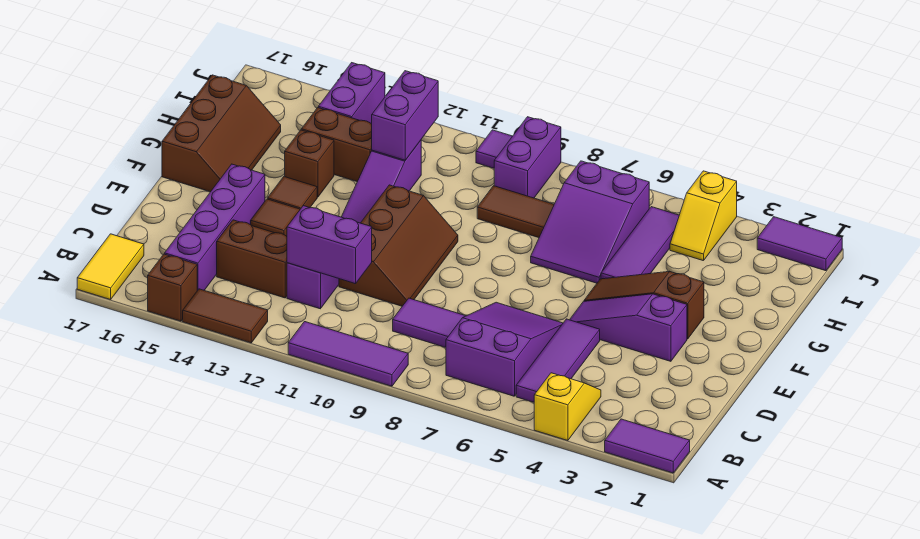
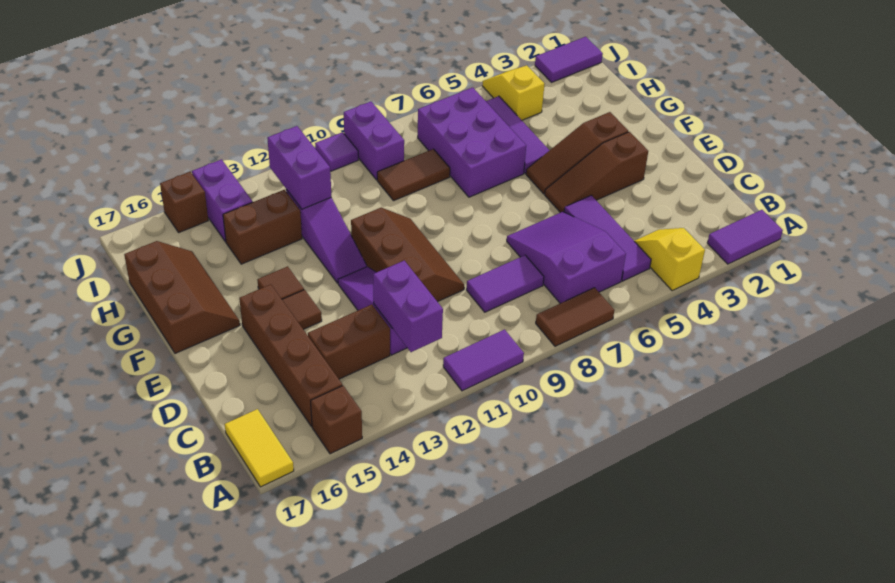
purple tile A9:A11 level 1 -> purple tile A10:A11 level 1
brown tile A13:A14 level 1 -> brown tile A7:A8 level 1
purple brick B15:E15 level 1 -> brown brick B15:E15 level 1
purple brick C11:C12 level 2 -> purple brick B12:C12 level 2
purple slope E3:E5 level 1 top 3 -> brown slope E3:E5 level 1 top 3
purple slope G6:I7 level 1 top I -> purple brick G6:I7 level 1
brown brick G14 level 1 -> brown brick J15 level 1
yellow slope I4:J4 level 1 top J -> yellow slope I4:J4 level 1 top I

